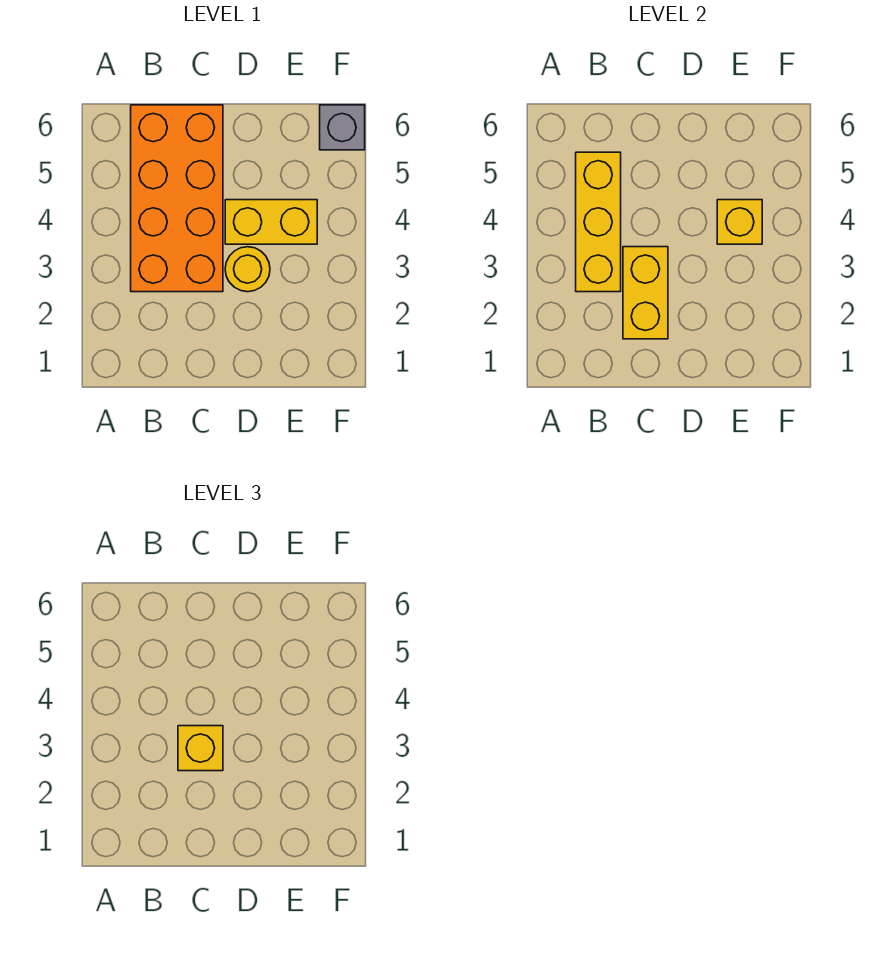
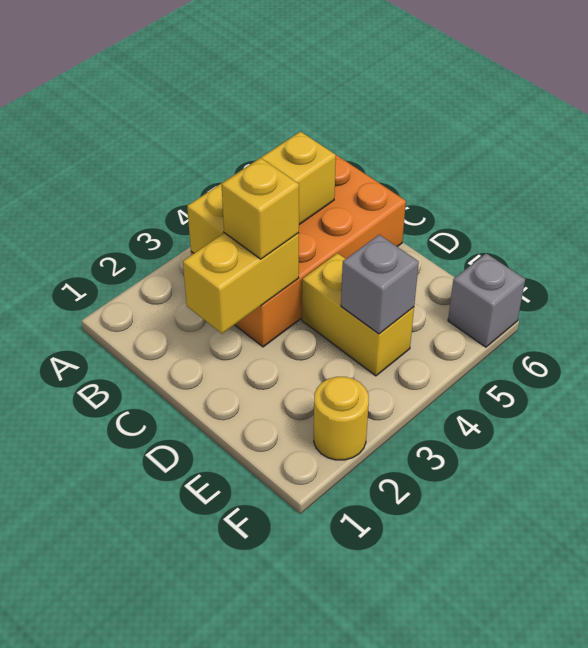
yellow round brick D3 level 1 -> yellow round brick F2 level 1
yellow brick E4 level 2 -> grey brick E4 level 2

